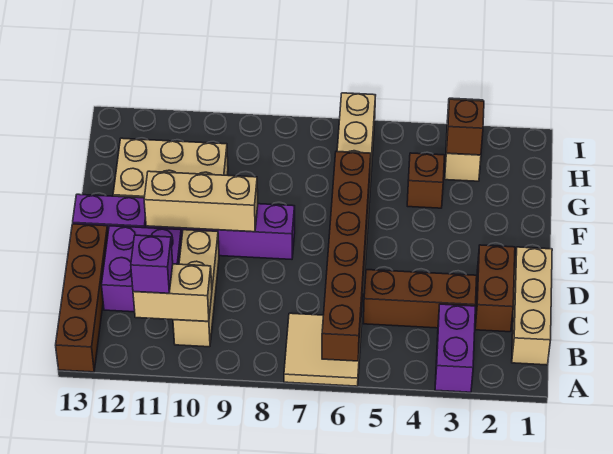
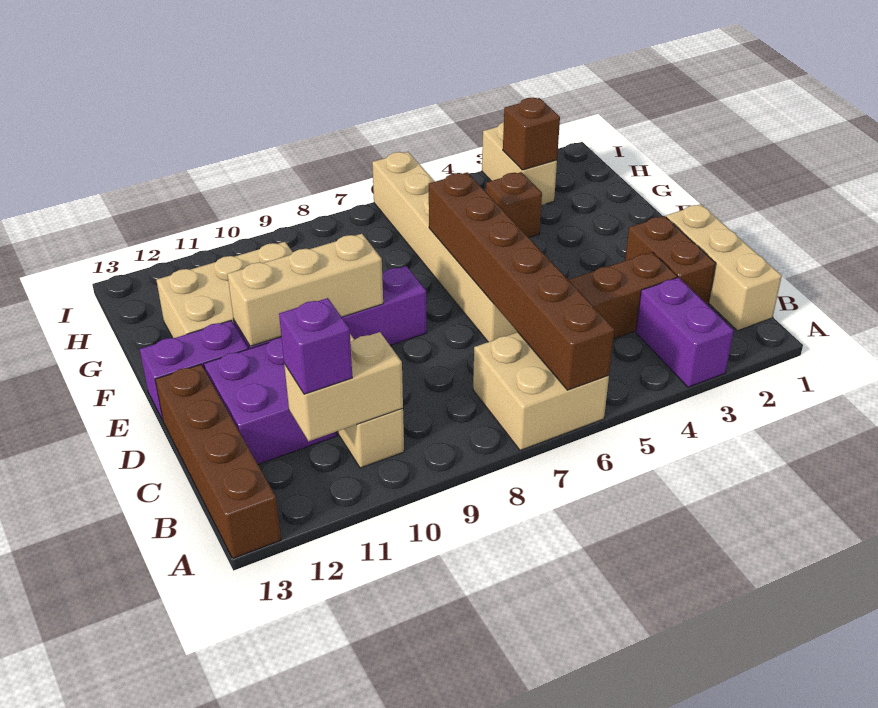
tan tile A6:B7 level 1 -> tan brick A6:B7 level 1

